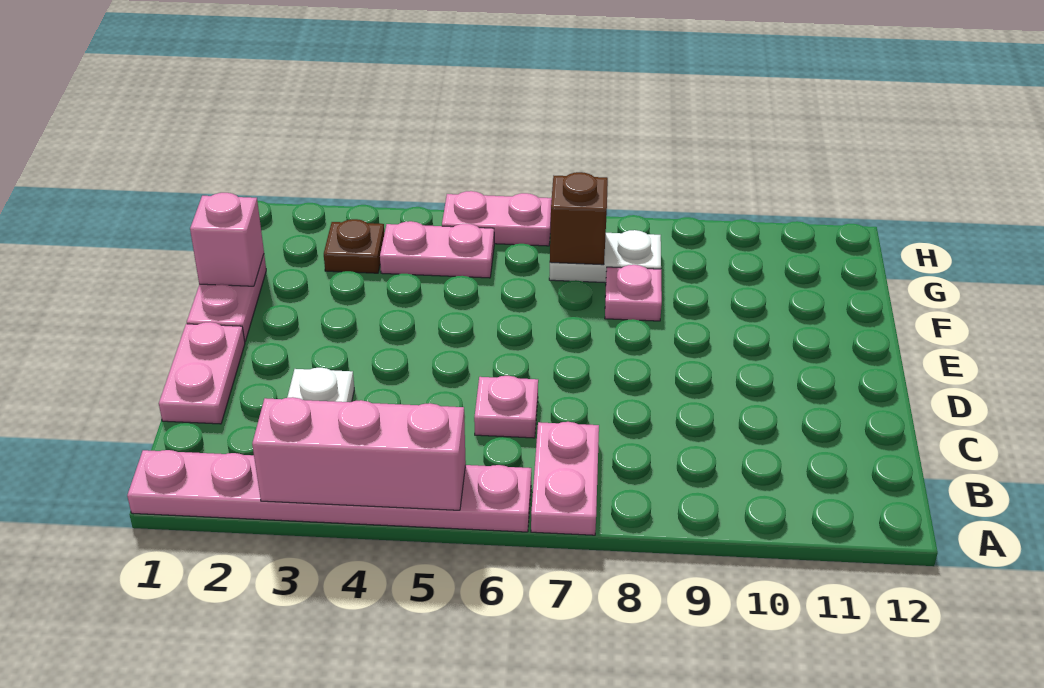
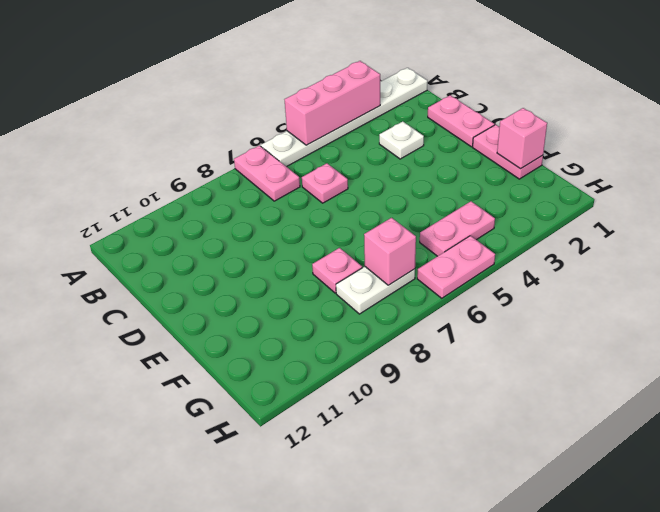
pink plate A1:A6 level 1 -> white plate A1:A6 level 1
brown plate G3 level 1 -> none
brown brick G7 level 2 -> pink brick G7 level 2

